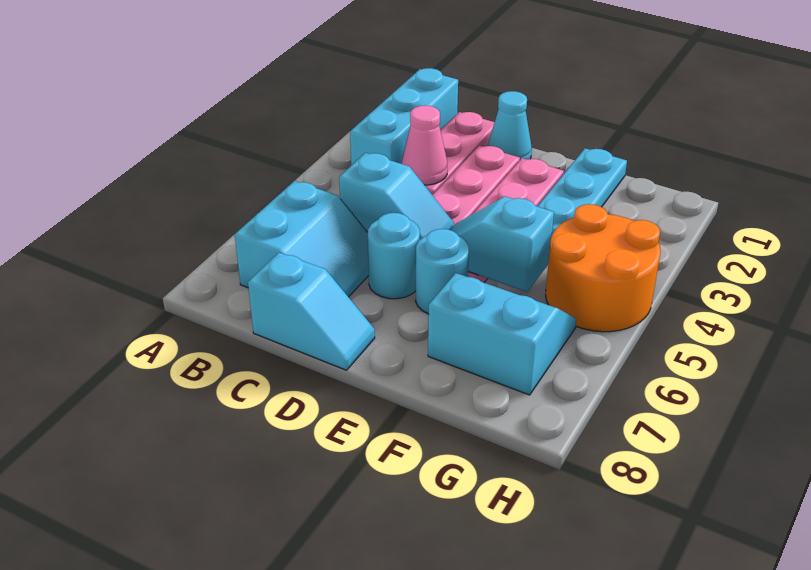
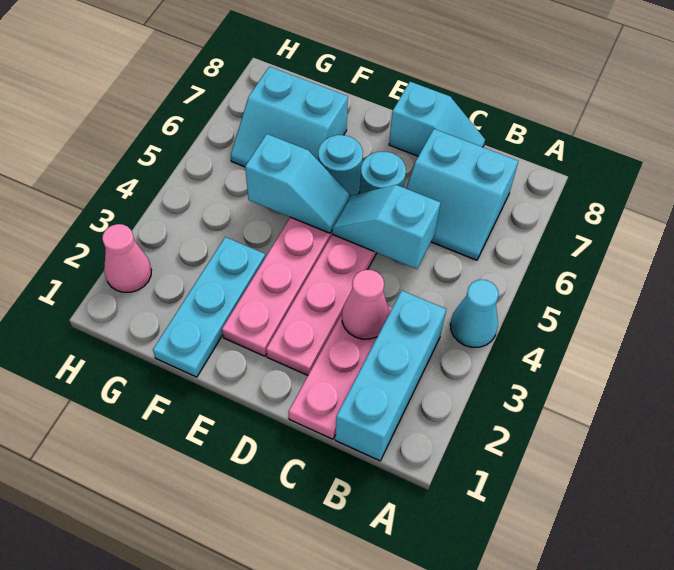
cyan slope B6:C7 level 1 top B -> cyan slope B6:C7 level 1 top 7
cyan slope C8:D8 level 1 top C -> cyan slope C8:D8 level 1 top D
cyan cone D1 level 1 -> cyan cone A4 level 1
orange round brick G4:H5 level 1 -> none
none -> pink cone H2 level 1

